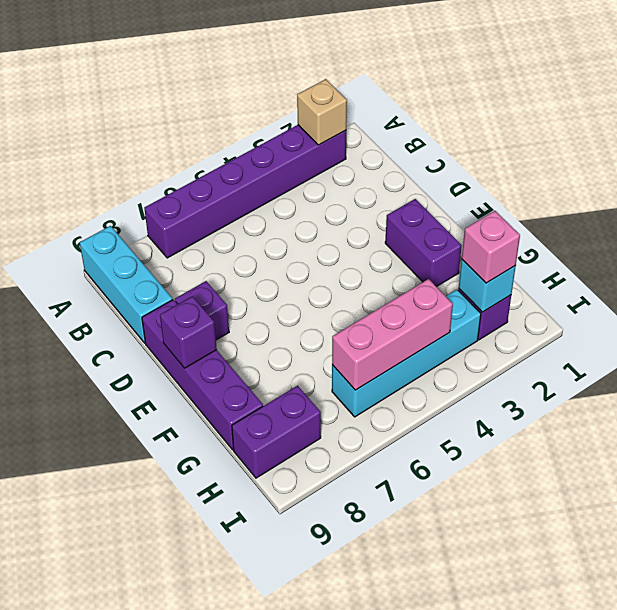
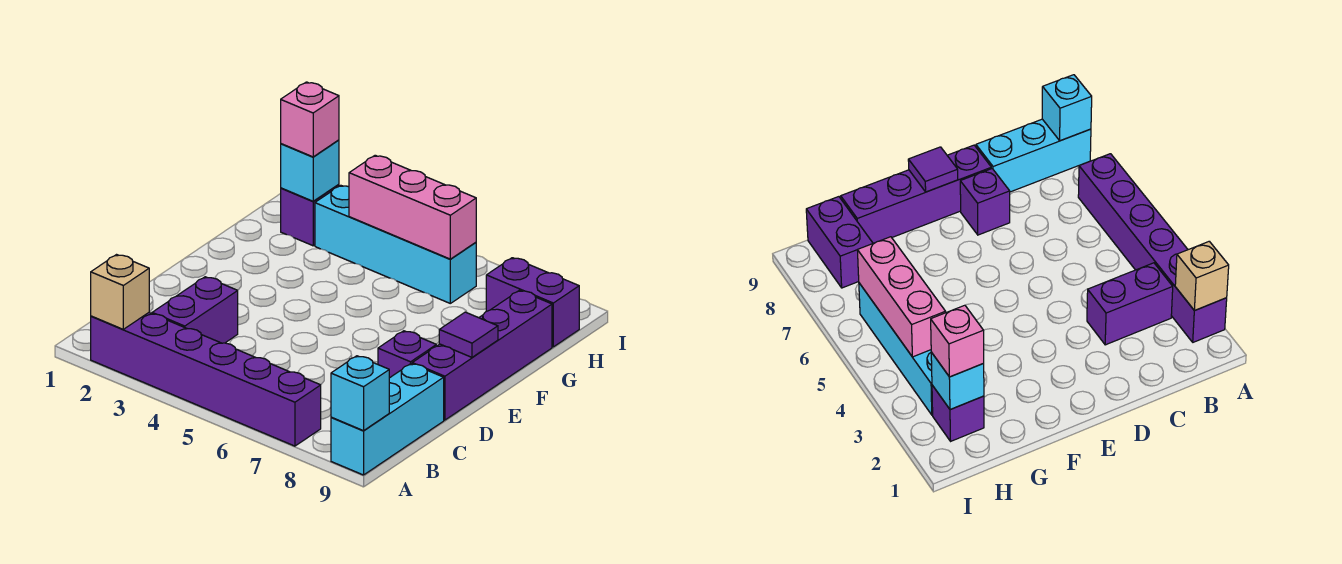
none -> cyan brick A9 level 2
purple brick E2:F2 level 1 -> purple brick B3:C3 level 1
purple brick E9 level 2 -> purple tile E9 level 2

